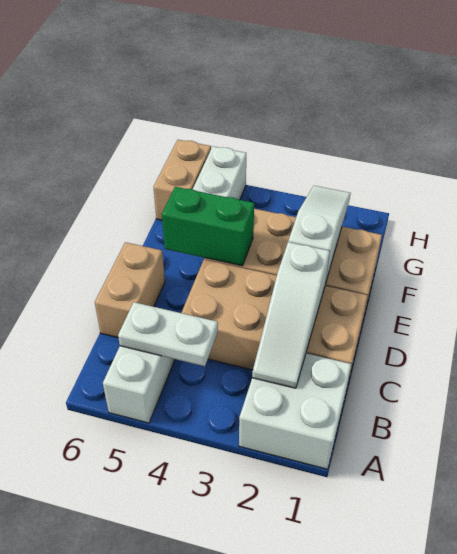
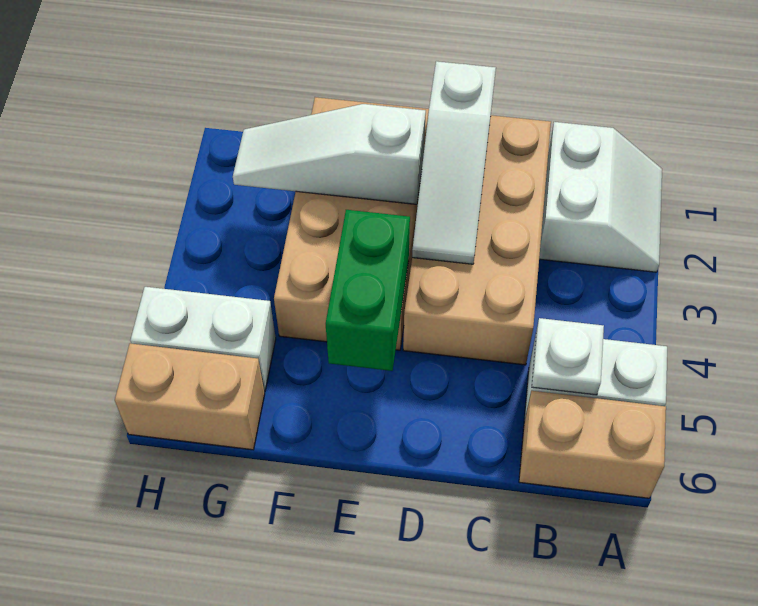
white brick A1:B2 level 1 -> white slope A1:B2 level 1 top B
white slope B2:D2 level 2 top D -> white slope D1:D3 level 2 top 1
white plate B4:B5 level 2 -> white plate B5 level 2
tan brick C6:D6 level 1 -> tan brick A6:B6 level 1

